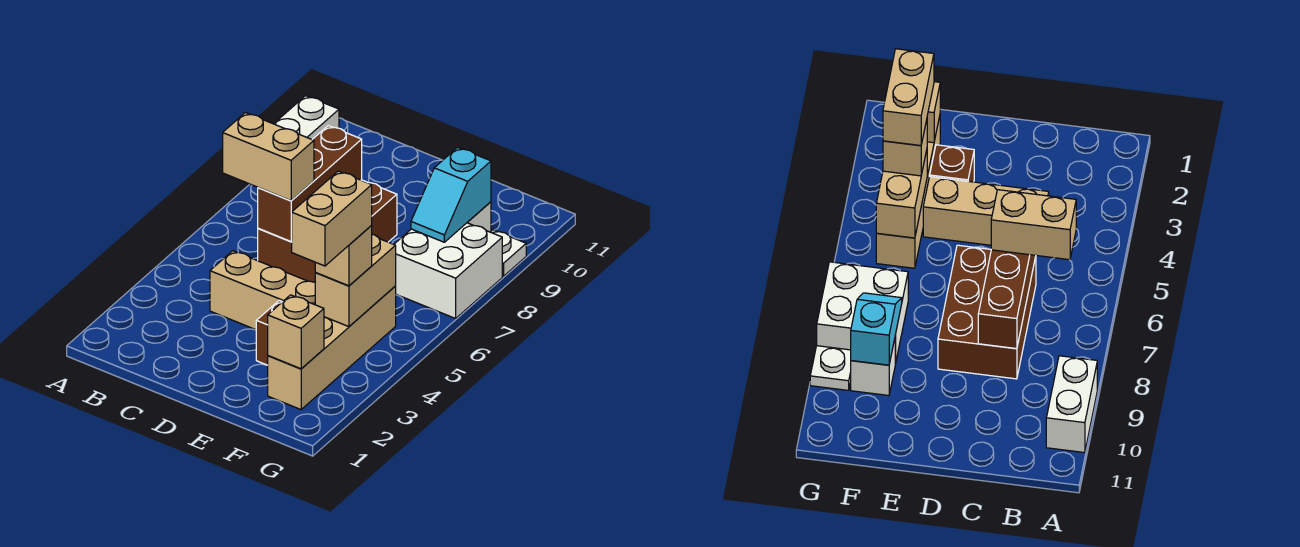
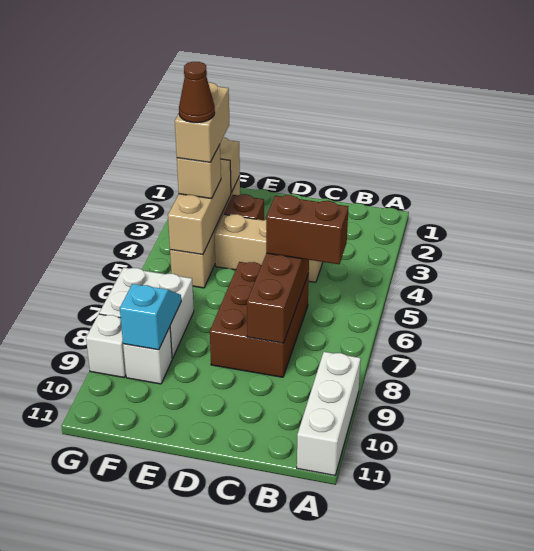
white brick A9:A10 level 1 -> white brick A9:A11 level 1
tan brick B6:C6 level 3 -> brown brick B6:C6 level 3
tan brick F4:F5 level 2 -> tan brick F3:F5 level 2
none -> brown cone F4 level 5
white plate G9 level 1 -> white brick G9 level 1

